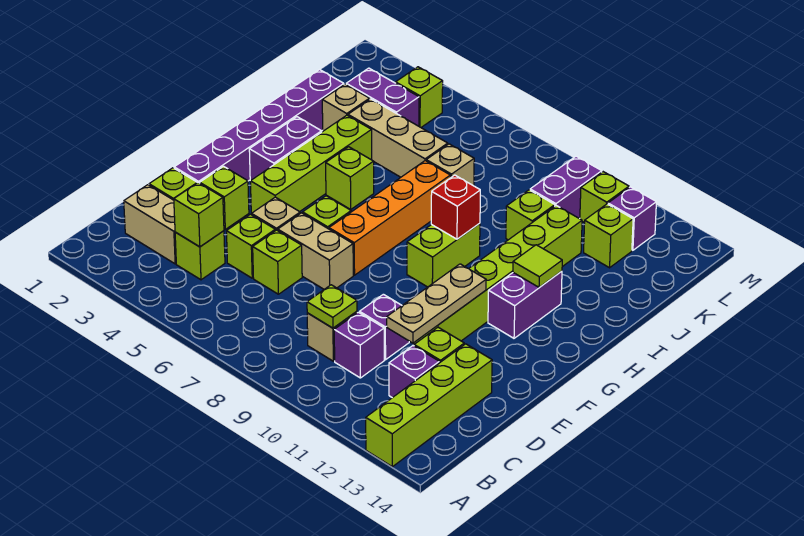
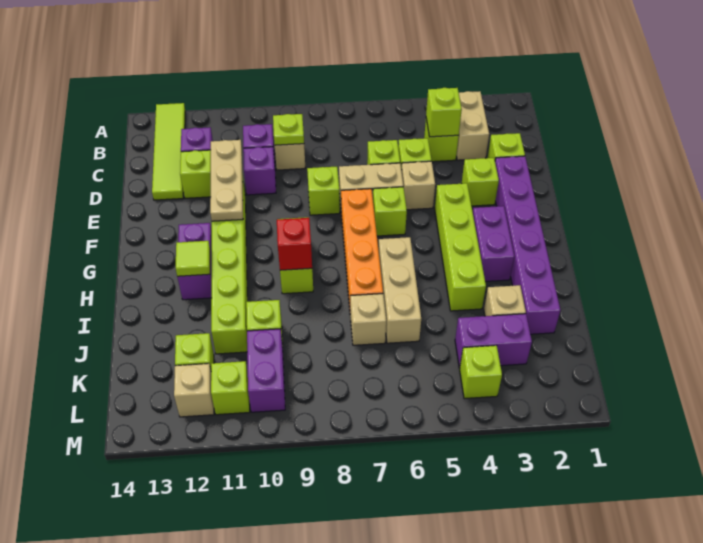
lime brick A13:D13 level 1 -> lime tile A13:D13 level 1
tan brick C2:C3 level 1 -> tan brick B3:C3 level 1
lime brick H5 level 1 -> lime brick E8 level 1
tan brick J4:J6 level 1 -> tan brick H6:J6 level 1
purple brick L12 level 1 -> tan brick L12 level 1

